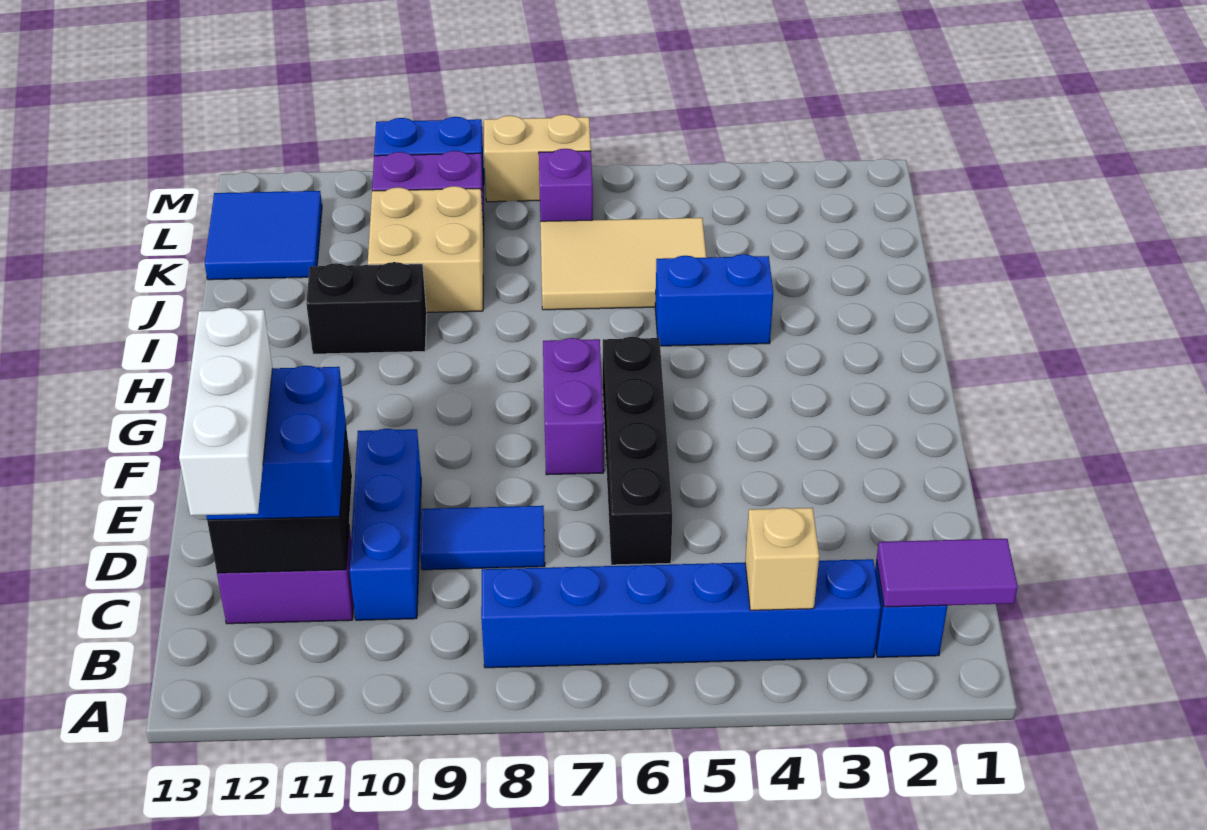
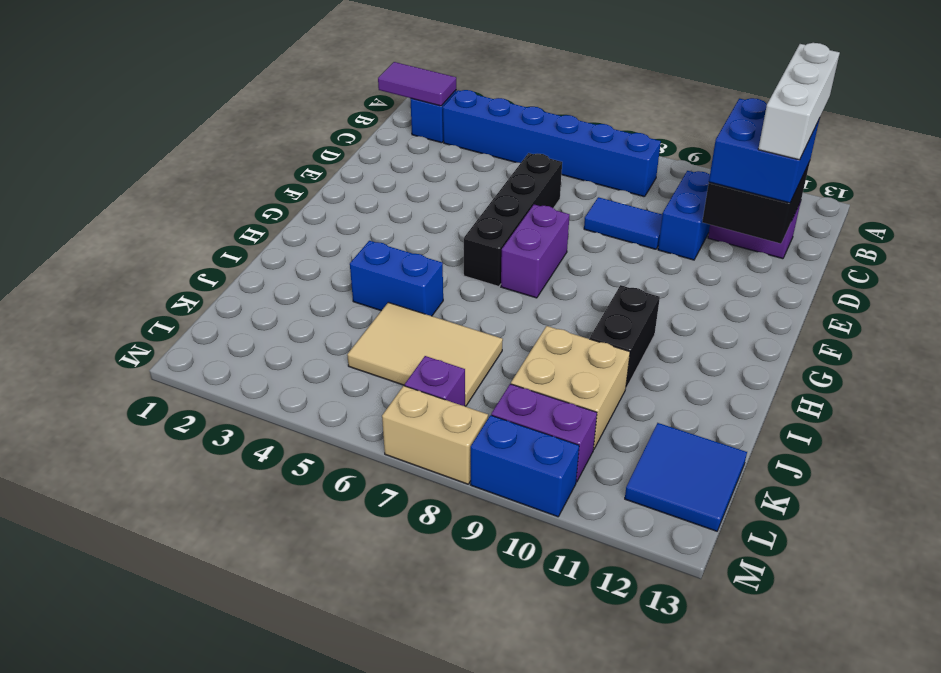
tan brick B4 level 2 -> none
blue brick C10:E10 level 1 -> blue brick C10:D10 level 1
black brick I10:I11 level 1 -> black brick H10:I10 level 1

